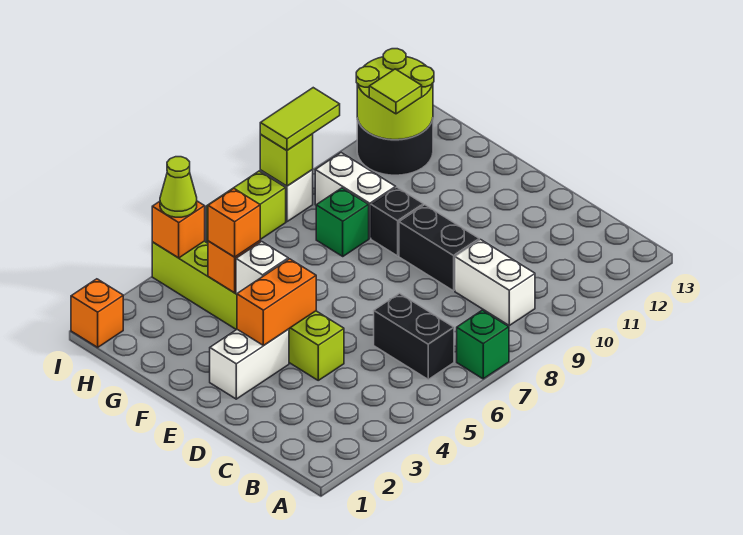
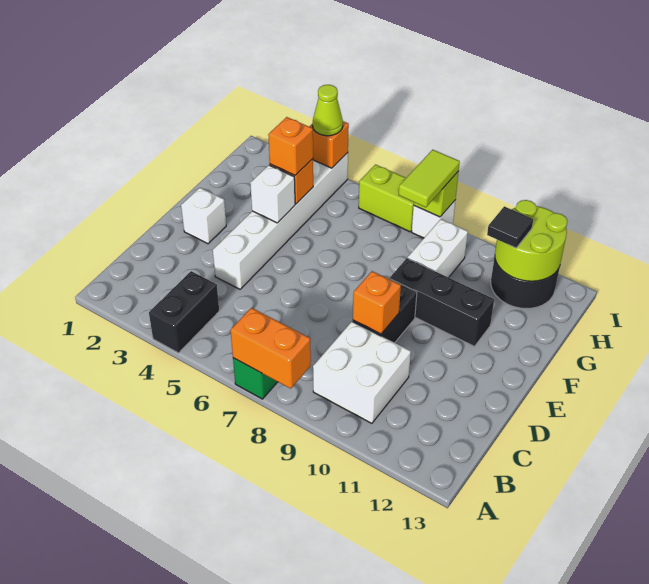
black brick B6:C6 level 1 -> black brick A4:B4 level 1
white brick B9:C9 level 1 -> white brick B9:C10 level 1
lime brick D4:I4 level 1 -> white brick D4:I4 level 1
white brick E2:E3 level 1 -> white brick E2 level 1
orange brick E3:E4 level 2 -> orange brick A7:A8 level 2
black brick F9 level 1 -> black brick F9:F11 level 1
green brick G8 level 1 -> none
lime tile H11 level 3 -> black tile H11 level 3
orange brick I1 level 1 -> orange brick D9 level 2
lime tile I8:I9 level 3 -> lime tile H8:I8 level 3

